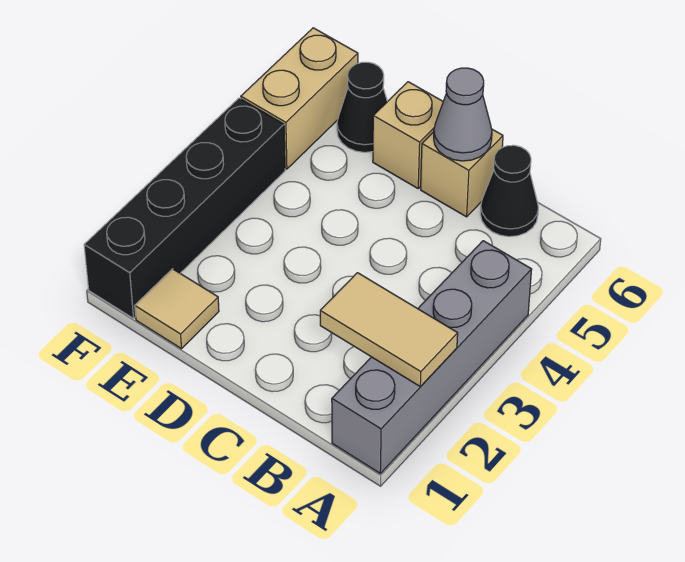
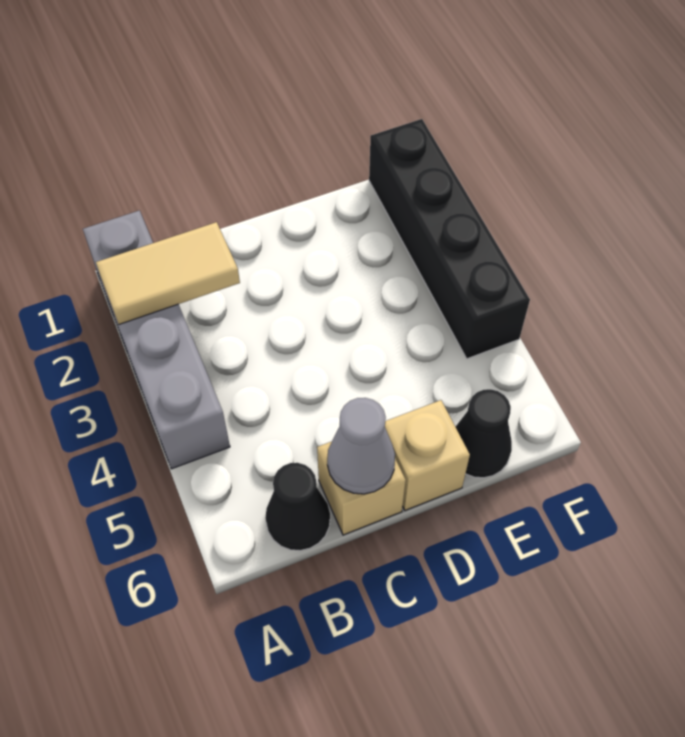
tan tile E1 level 1 -> none
tan brick F5:F6 level 1 -> none

